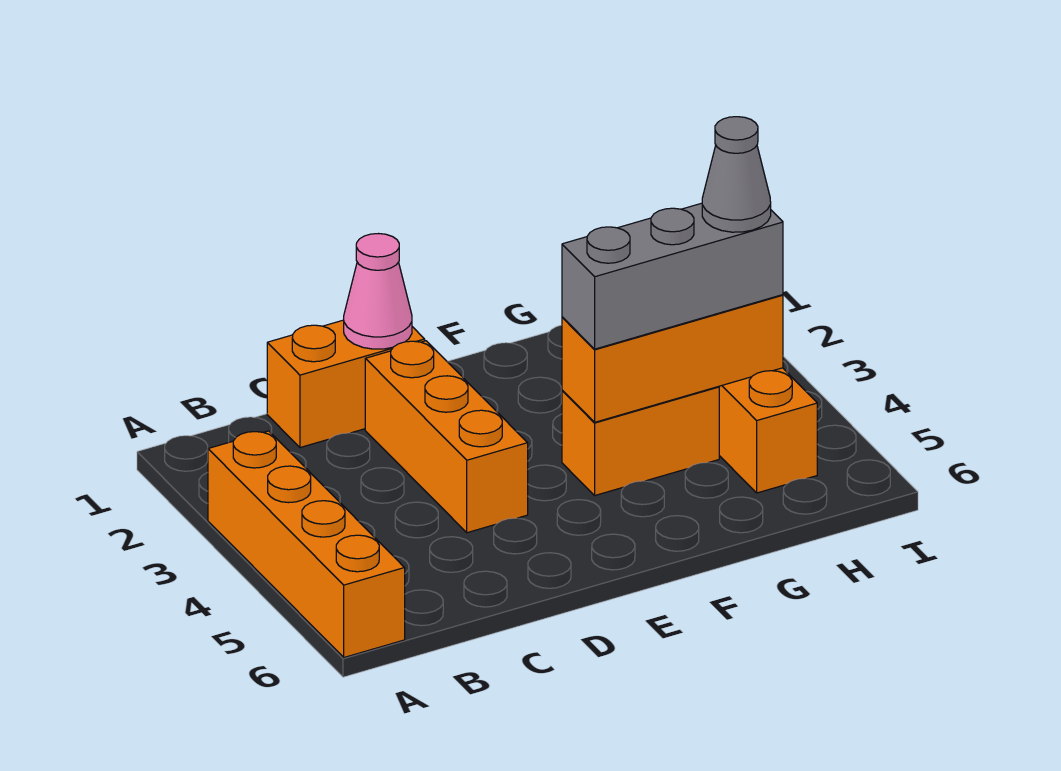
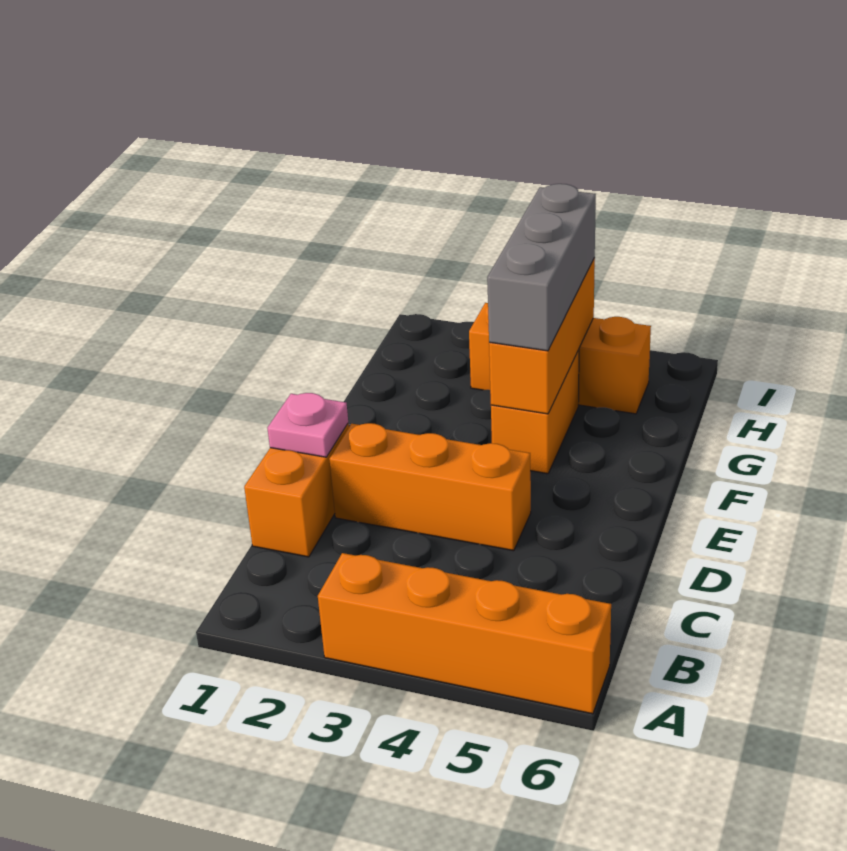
pink cone D1 level 2 -> pink plate D1 level 2
grey cone H4 level 4 -> none

